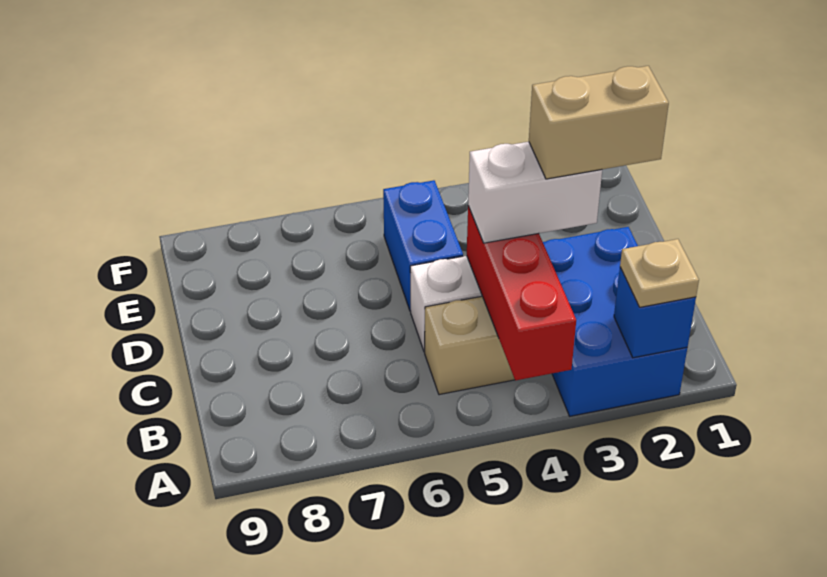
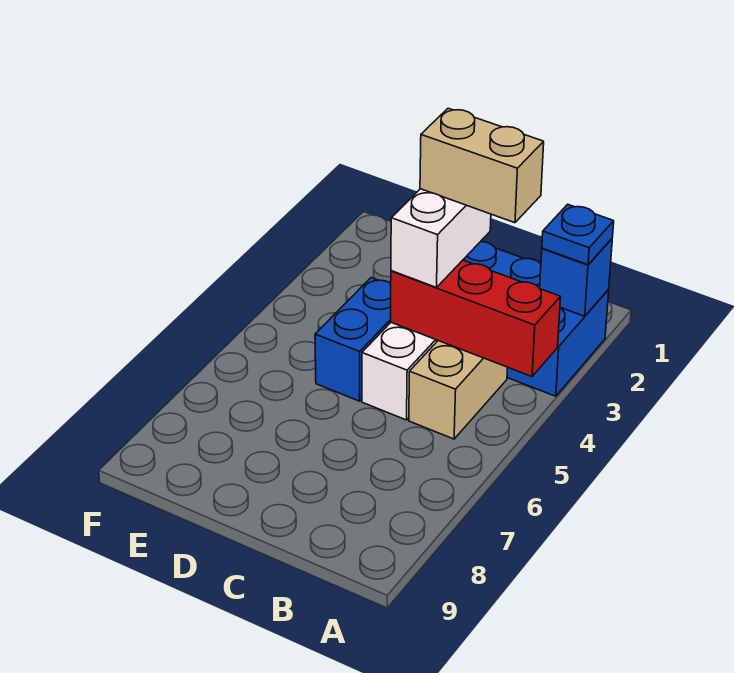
tan plate A2 level 3 -> blue plate A2 level 3
tan brick C2:C3 level 4 -> tan brick B3:C3 level 4
blue brick D5:E5 level 1 -> blue brick D4:D5 level 1

